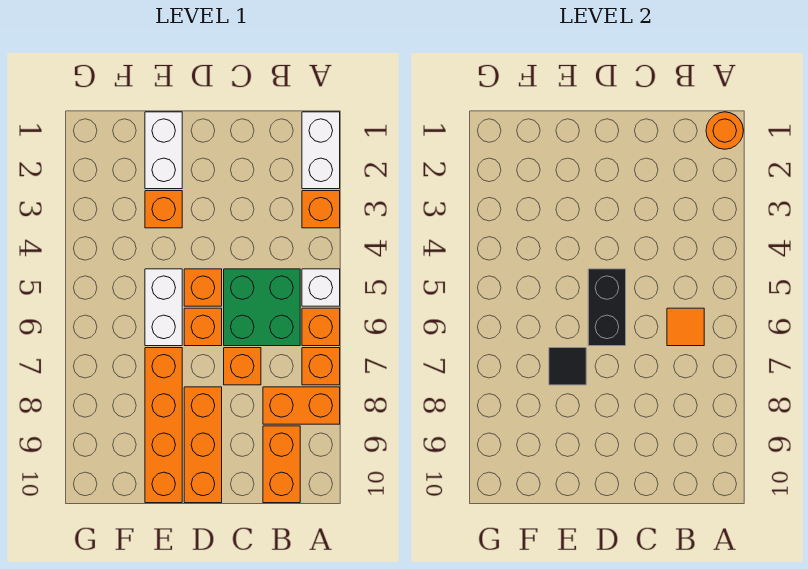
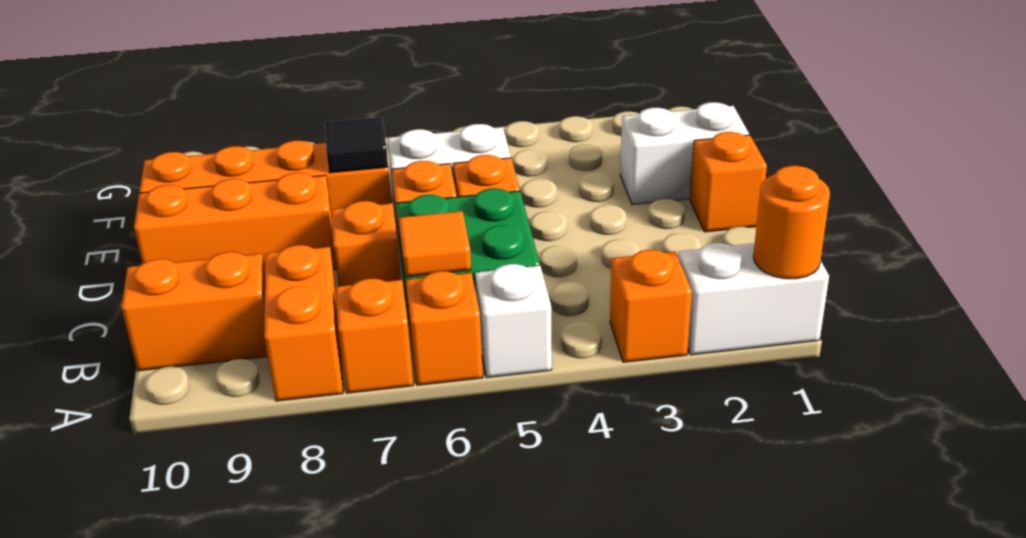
black brick D5:D6 level 2 -> none
orange brick E3 level 1 -> orange brick D1 level 1

